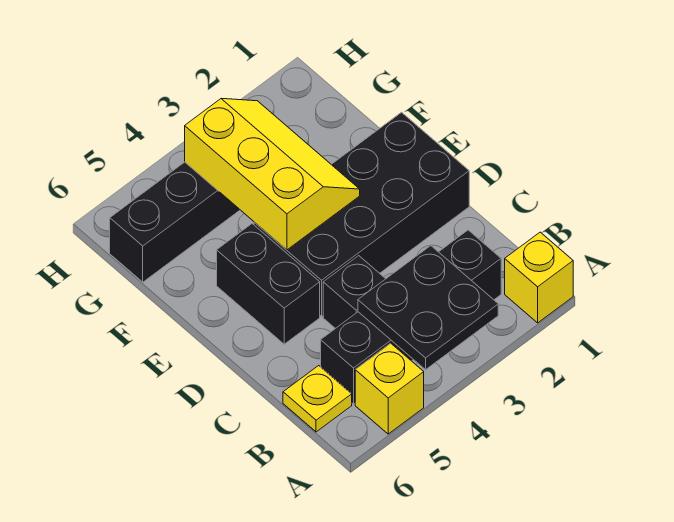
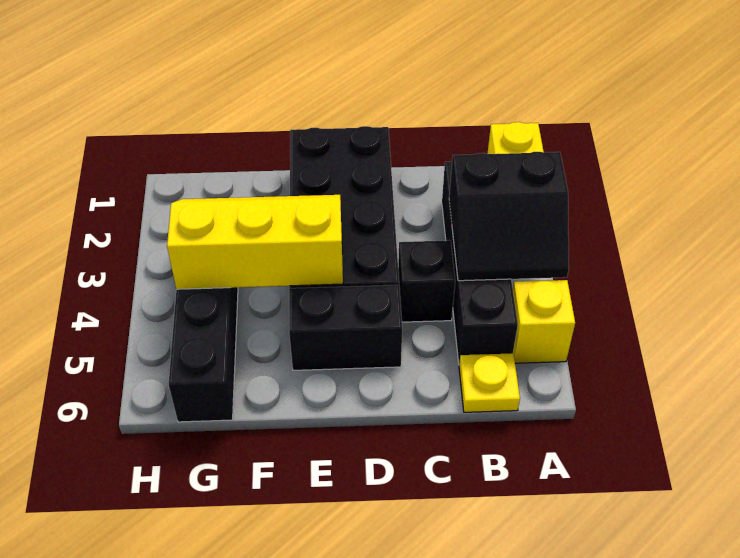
black plate A3:B4 level 2 -> black slope A3:B4 level 2 top 3

